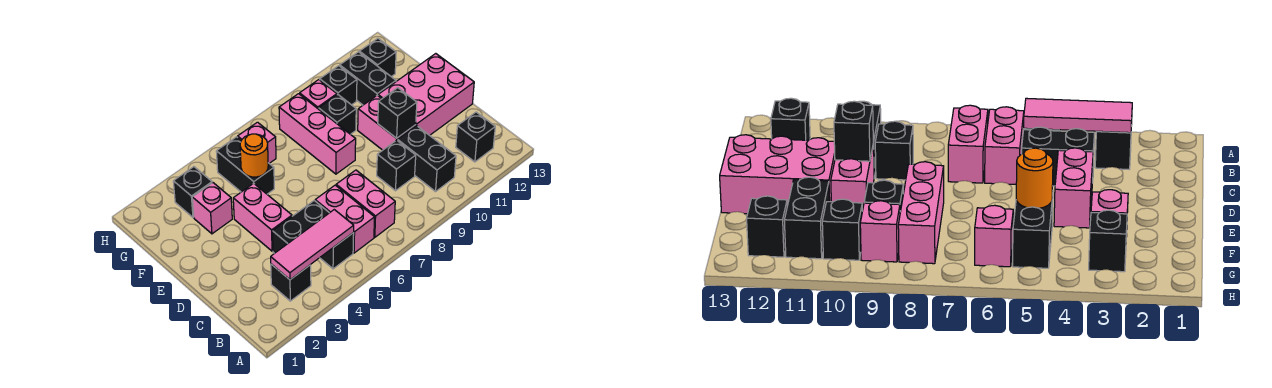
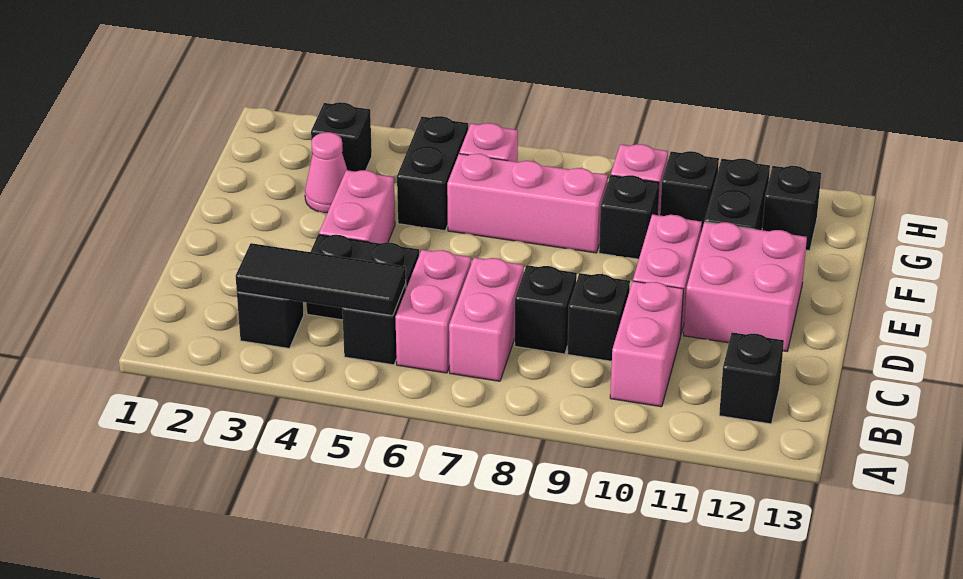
pink tile B3:B5 level 2 -> black tile B3:B5 level 2
black brick B10:C10 level 1 -> pink brick B10:C10 level 1
black brick D10 level 2 -> black brick C8 level 1
pink brick D11:E13 level 1 -> pink brick D11:E12 level 1
pink brick E8:G8 level 1 -> pink brick F6:F8 level 1
pink brick F3 level 1 -> pink cone F3 level 1
orange round brick F5 level 2 -> none

